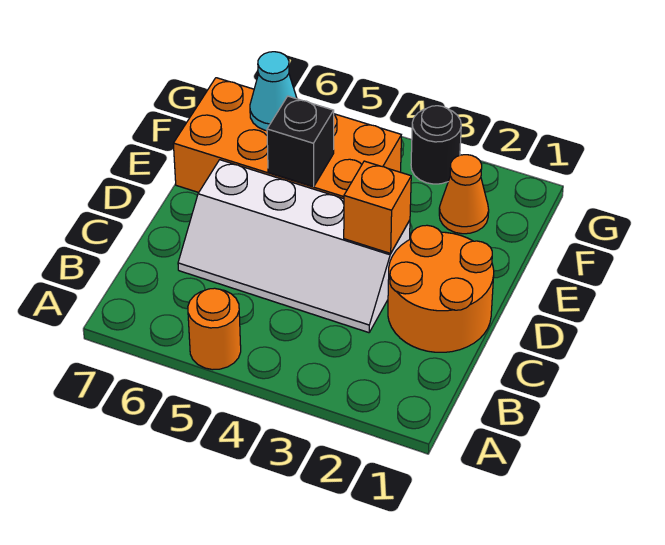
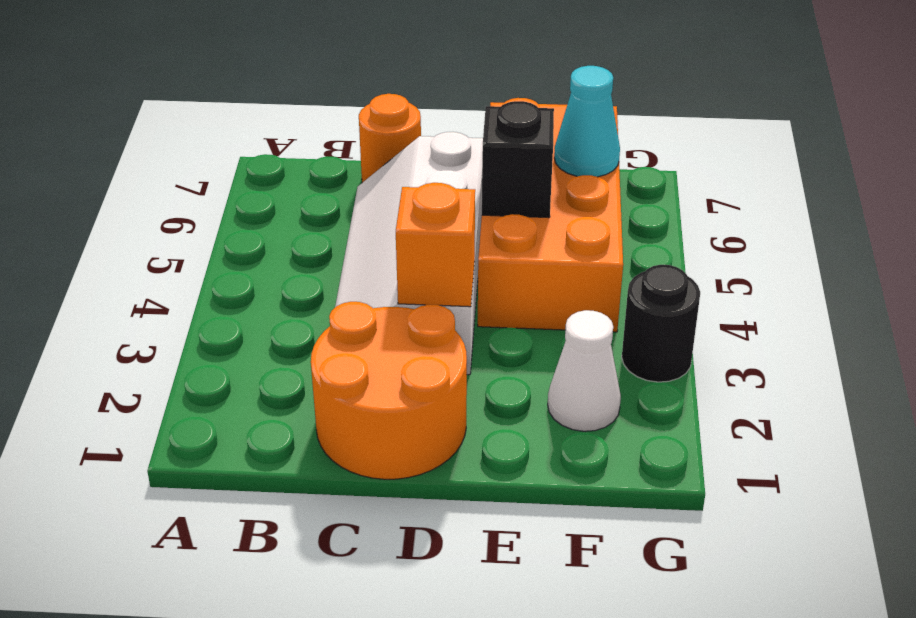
orange round brick A5 level 1 -> orange round brick C7 level 1
orange cone F2 level 1 -> white cone F2 level 1

